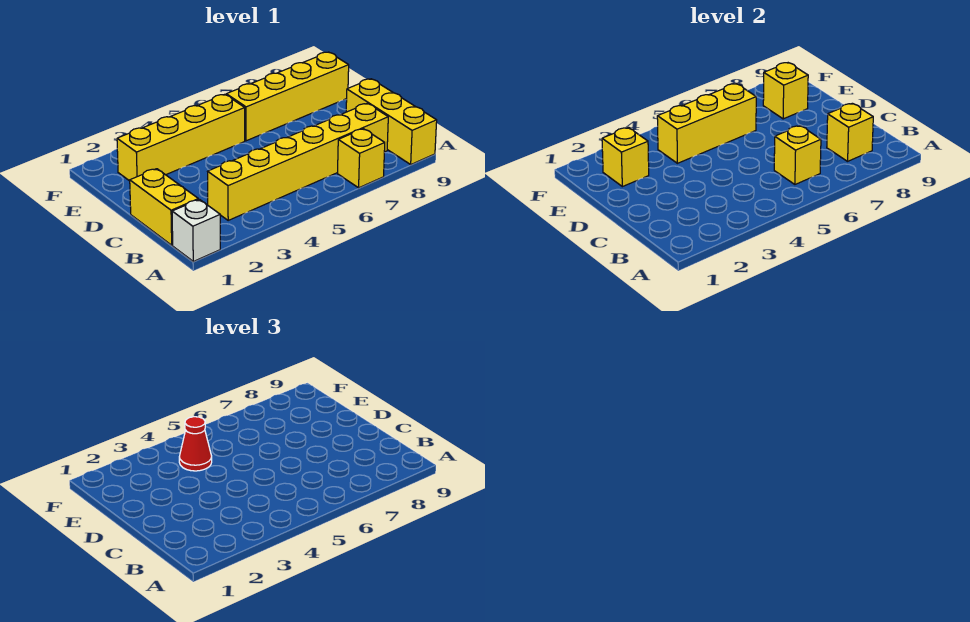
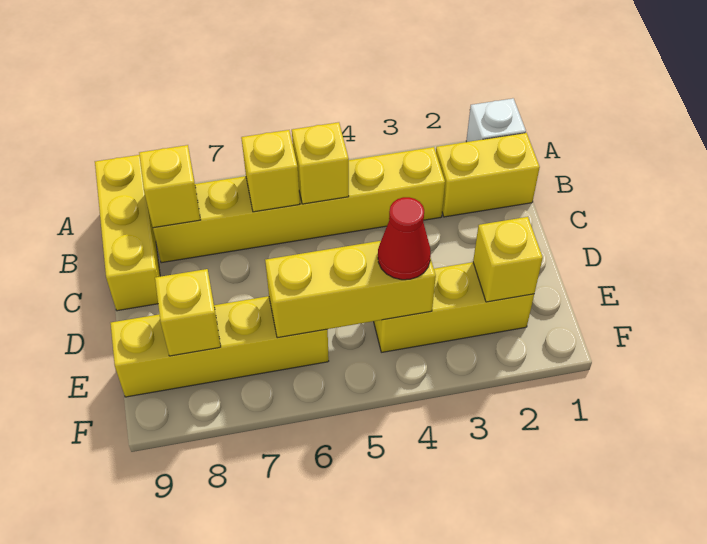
yellow brick A7 level 1 -> yellow brick B5 level 2
yellow brick B1:C1 level 1 -> yellow brick B1:B2 level 1
yellow brick E2:E5 level 1 -> yellow brick E2:E4 level 1

